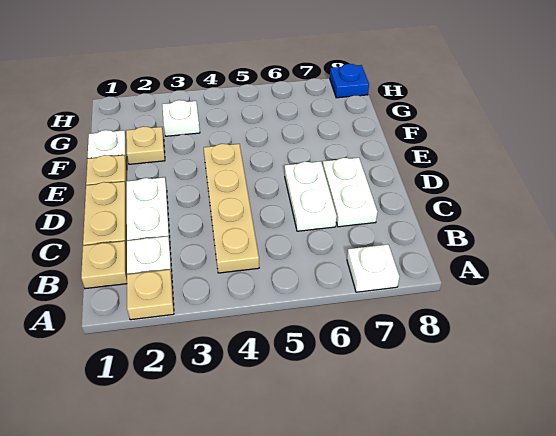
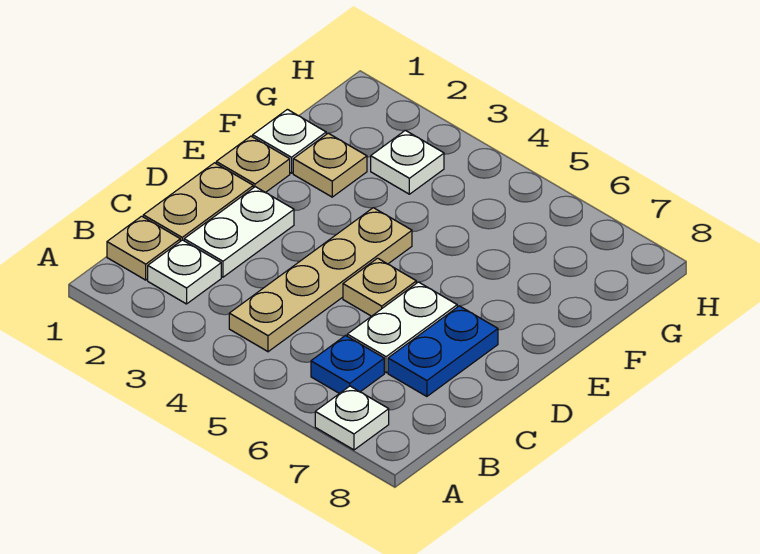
tan plate A2 level 1 -> tan plate D5 level 1
white plate C7:D7 level 1 -> blue plate C7:D7 level 1
blue plate H8 level 1 -> blue plate B6 level 1

